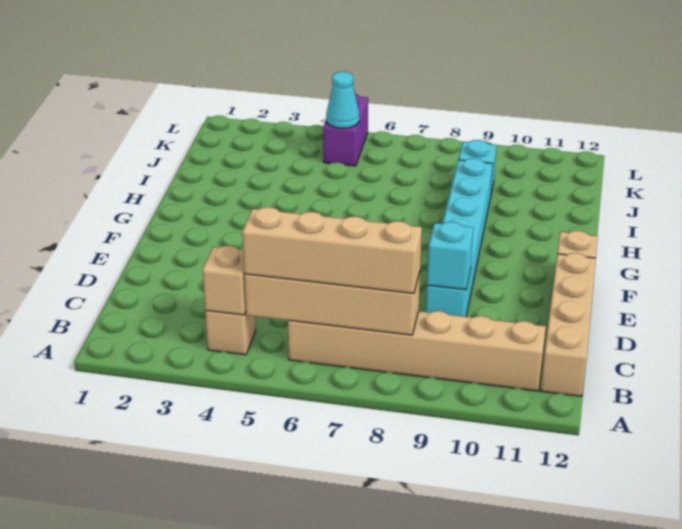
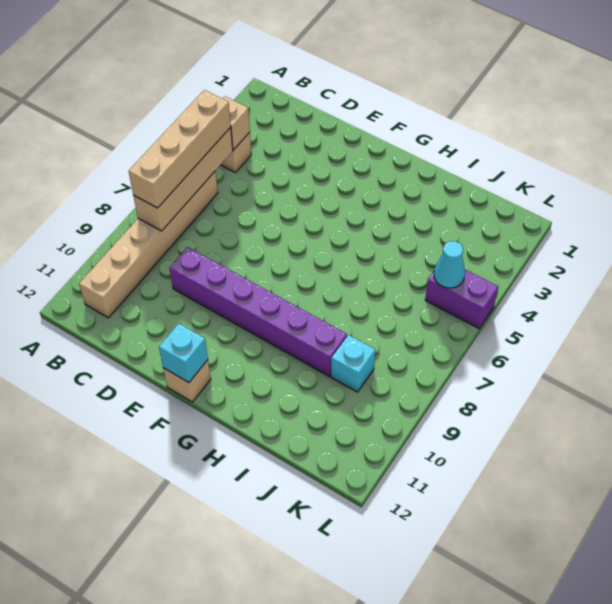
tan brick B12:E12 level 1 -> none
cyan brick D9:I9 level 1 -> purple brick D9:I9 level 1
cyan brick D9 level 2 -> cyan brick F12 level 2

